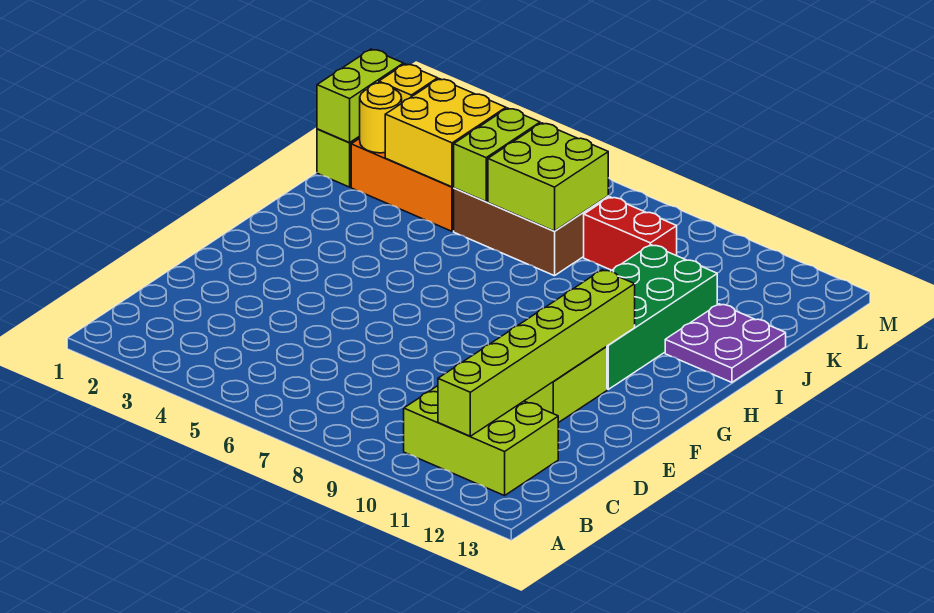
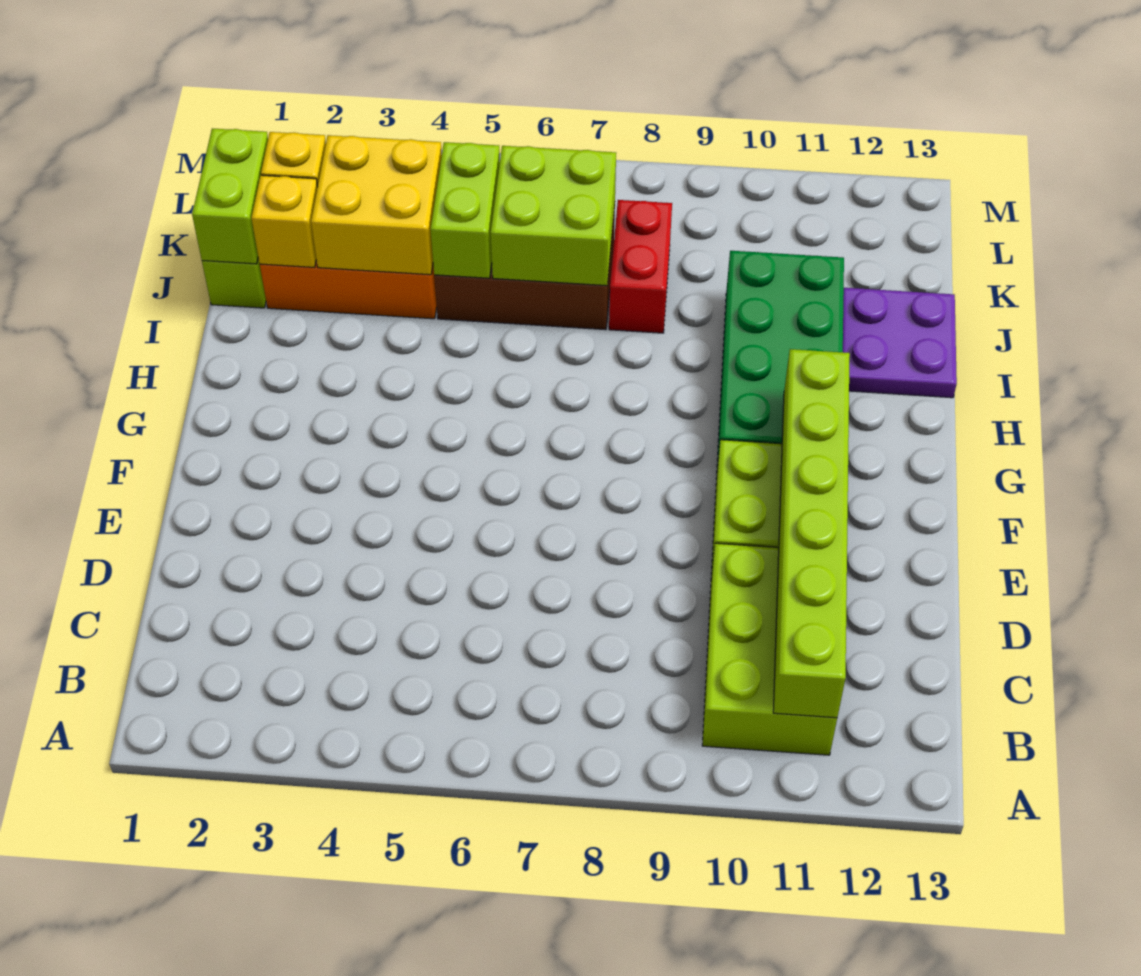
lime brick B10:C12 level 1 -> lime brick B10:D11 level 1
yellow round brick J2 level 2 -> yellow brick J2 level 2
red brick K8:K9 level 1 -> red brick J8:K8 level 1

